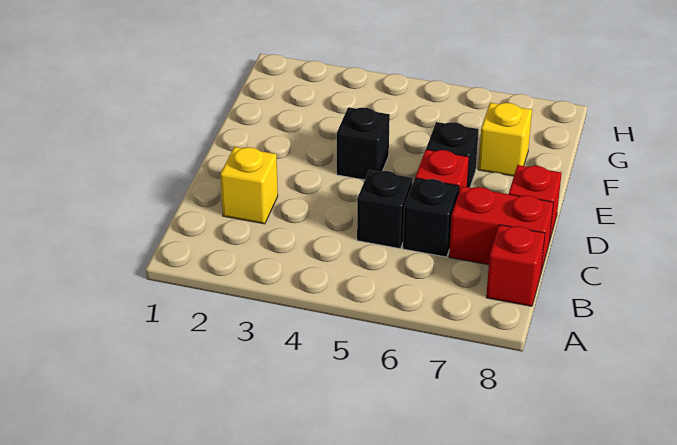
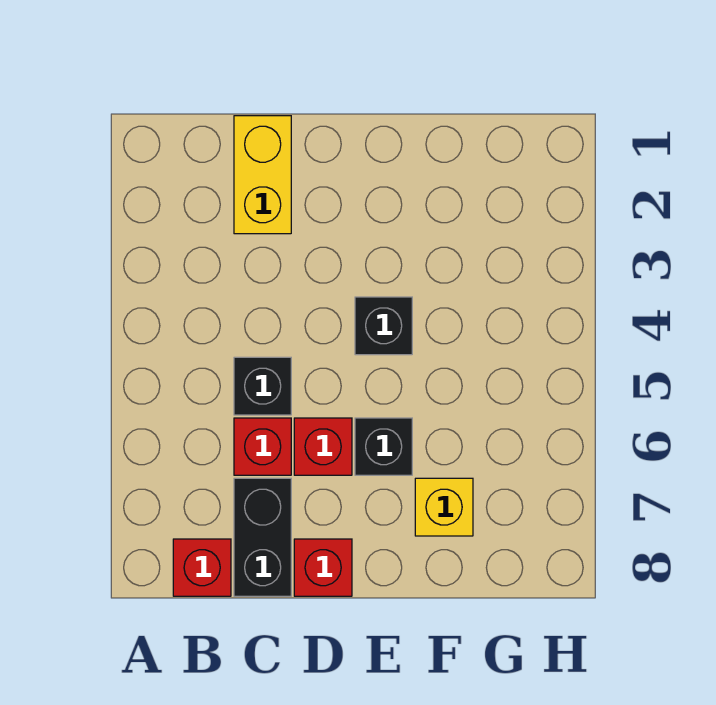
yellow brick C2 level 1 -> yellow brick C1:C2 level 1
black brick C6 level 1 -> red brick C6 level 1
red brick C7:C8 level 1 -> black brick C7:C8 level 1

